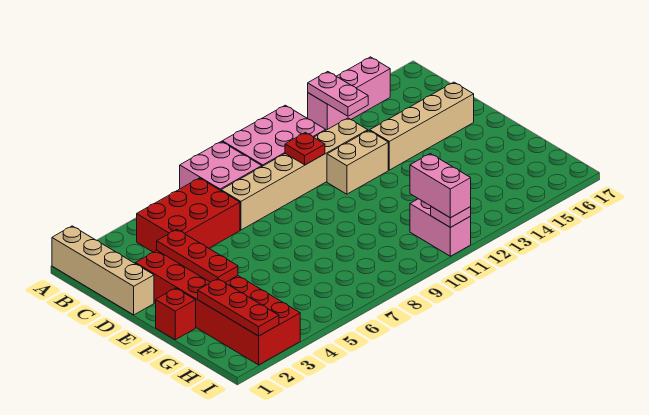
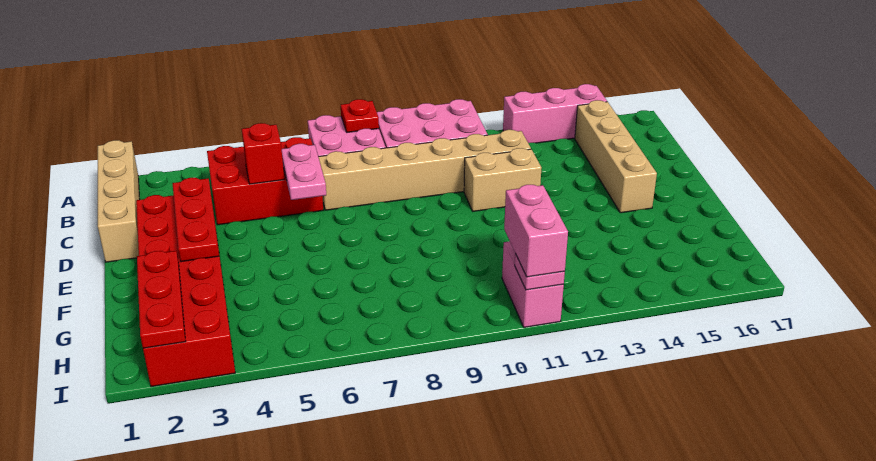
pink plate A13:B13 level 2 -> pink plate C6:D6 level 2
red plate C10 level 2 -> red plate A8 level 2
tan brick D13:D16 level 1 -> tan brick B15:E15 level 1
red brick F1 level 1 -> red brick C5 level 2

